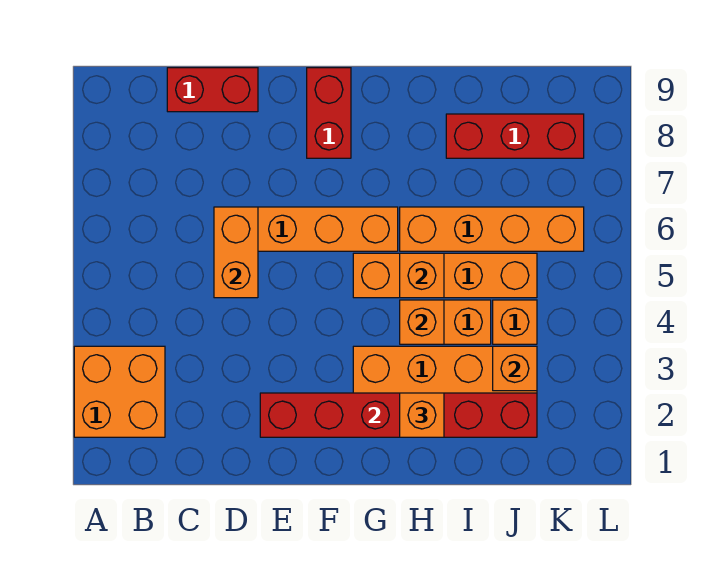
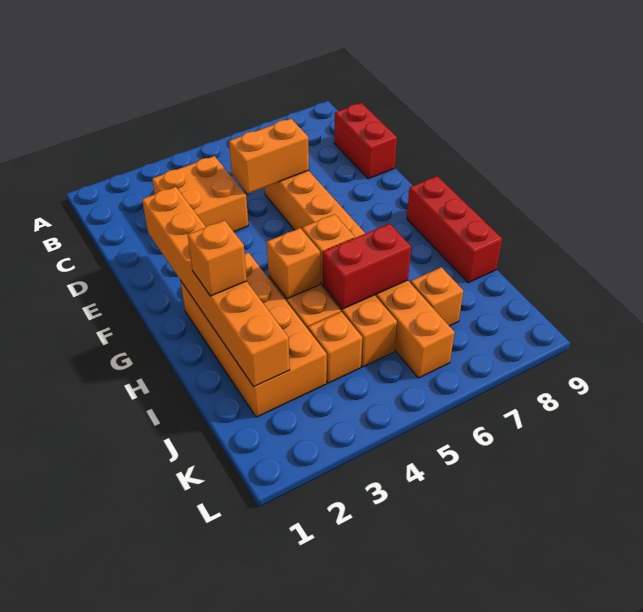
orange brick A2:B3 level 1 -> orange brick C3:D4 level 1
red brick E2:J2 level 2 -> orange brick E2:J2 level 2
red brick F8:F9 level 1 -> red brick I5:I6 level 2
red brick I8:K8 level 1 -> red brick G9:I9 level 1
orange brick J3 level 2 -> orange brick J7 level 1

